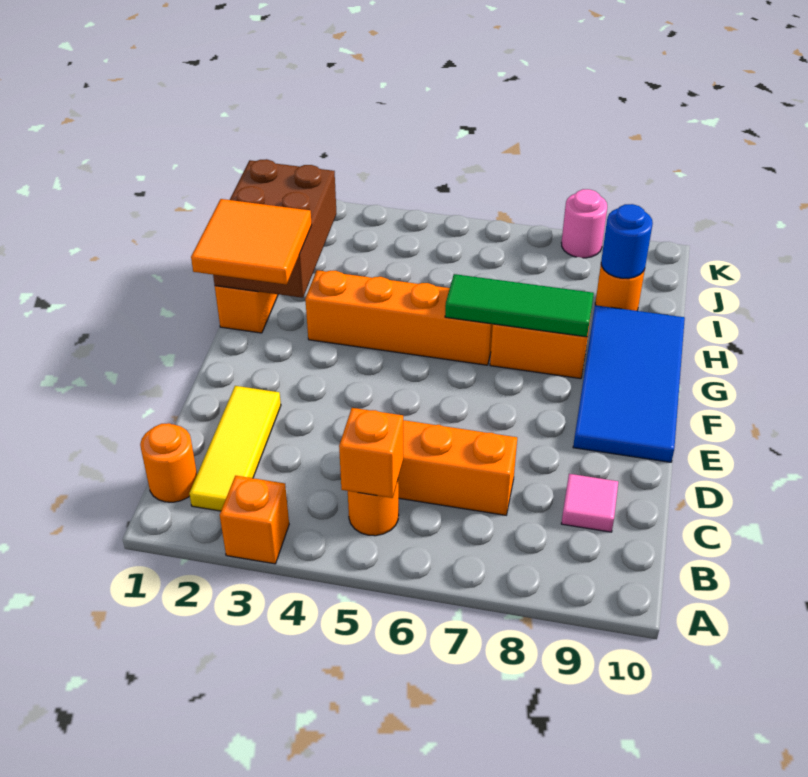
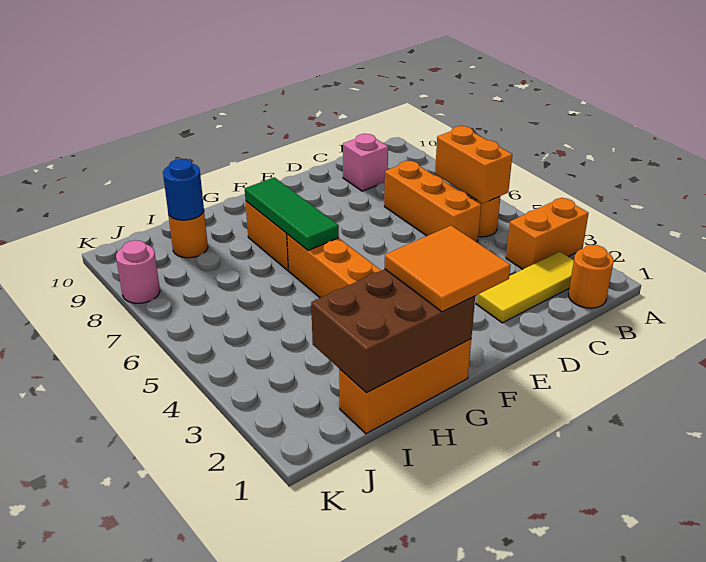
orange brick A3 level 1 -> orange brick A3:B3 level 1
orange brick B5 level 2 -> orange brick B5:B6 level 2
pink tile C9 level 1 -> pink brick C9 level 1
blue tile E9:H10 level 1 -> none

